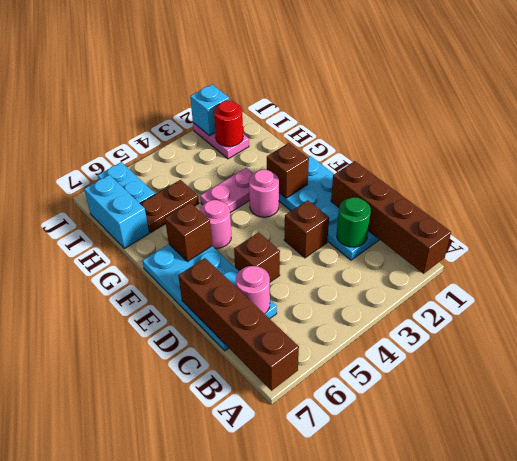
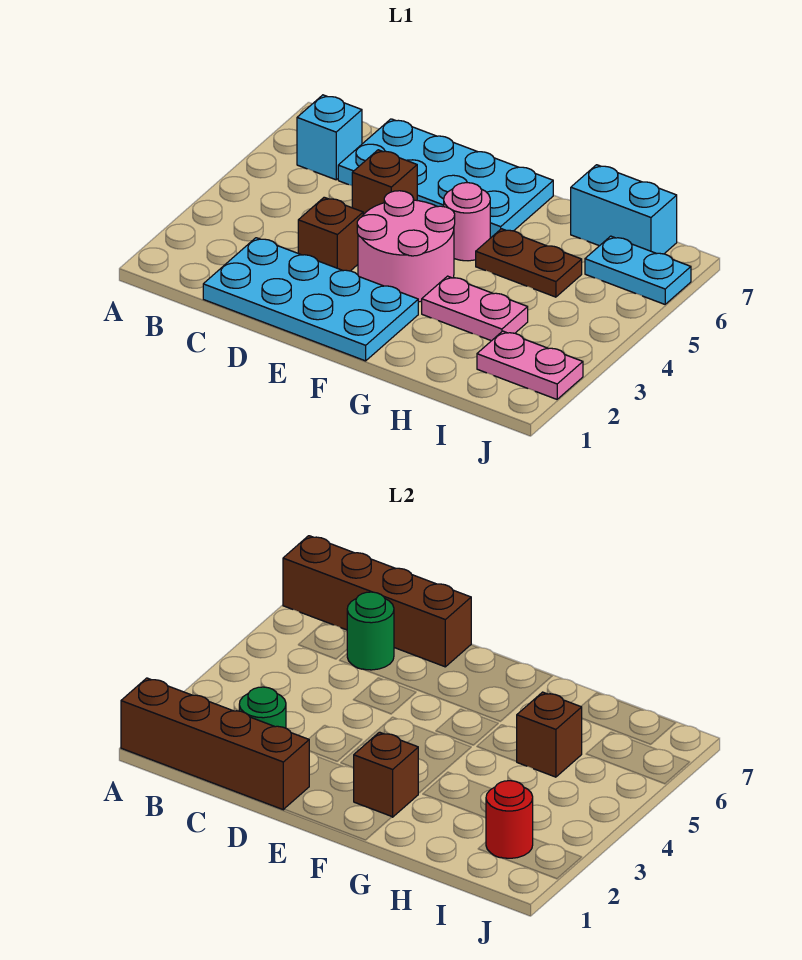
pink round brick C6 level 2 -> green round brick C6 level 2
pink round brick F3 level 1 -> pink round brick E3:F4 level 1
brown brick F6 level 2 -> brown brick H5 level 2
pink plate G3:G4 level 1 -> pink plate G3:H3 level 1
brown plate H5:H6 level 1 -> brown plate G5:H5 level 1
cyan brick J2 level 2 -> cyan brick B6 level 1

